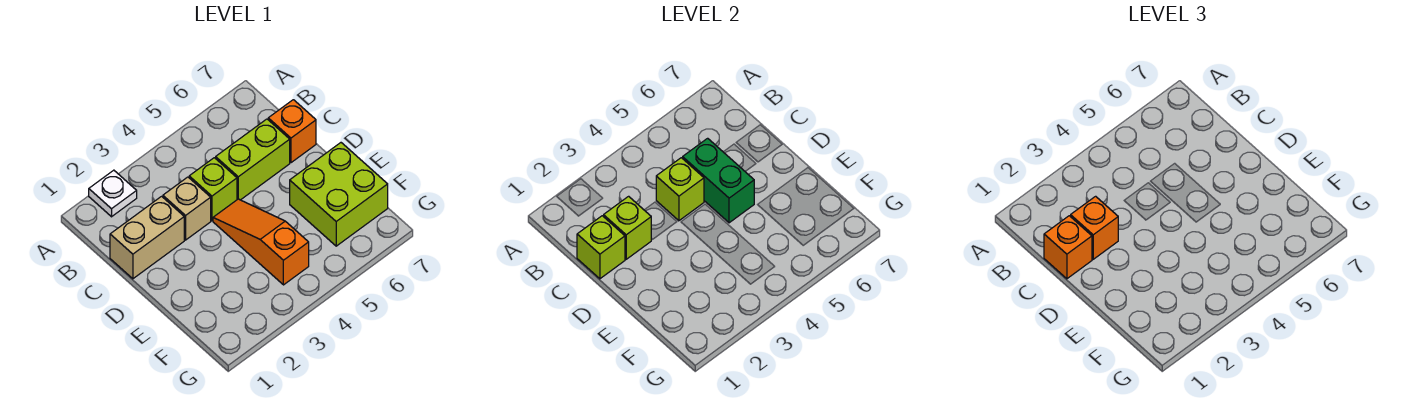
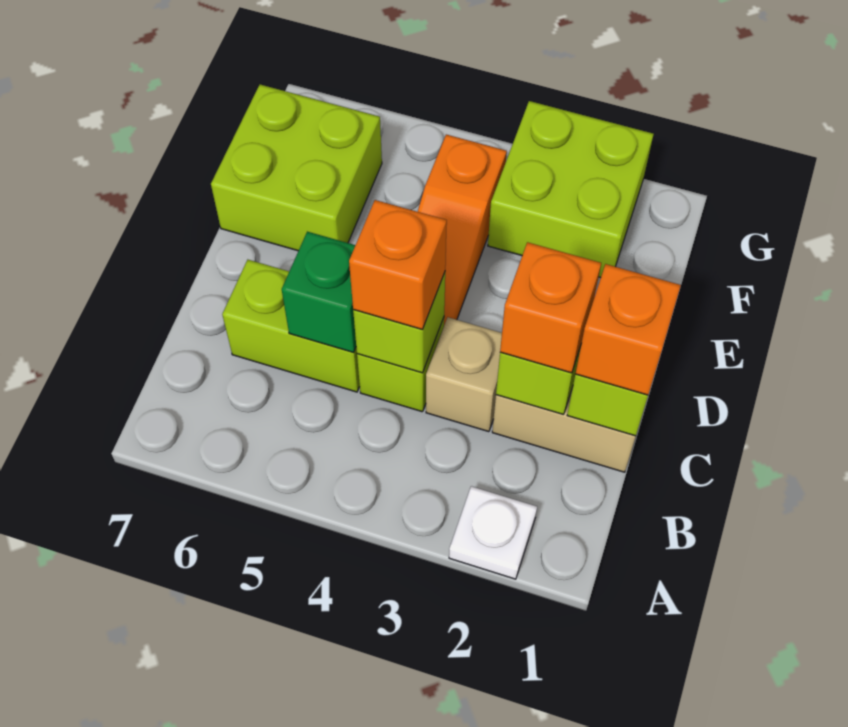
green brick C5:D5 level 2 -> green brick C5 level 2
orange brick C7 level 1 -> orange brick C4 level 3
none -> lime brick F2:G3 level 1

